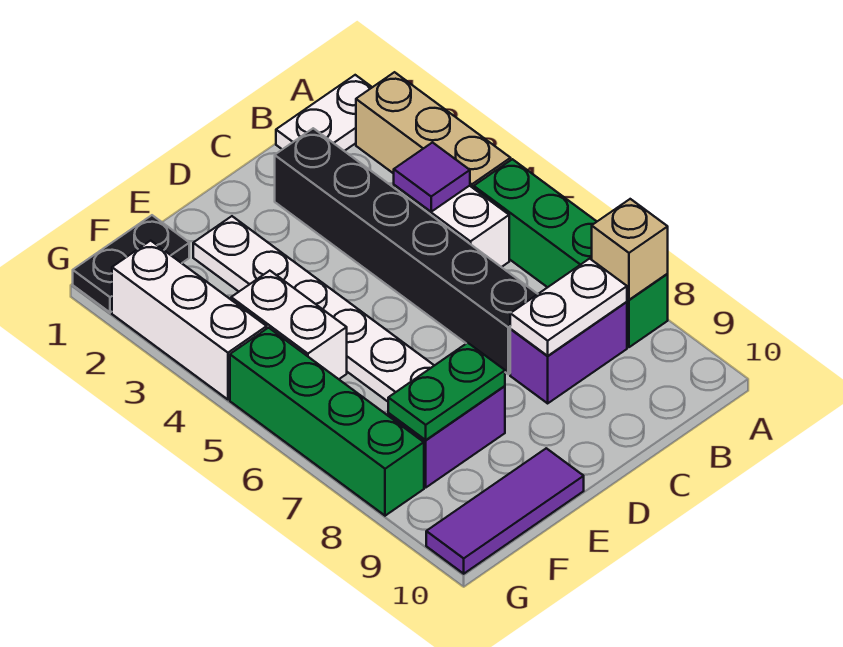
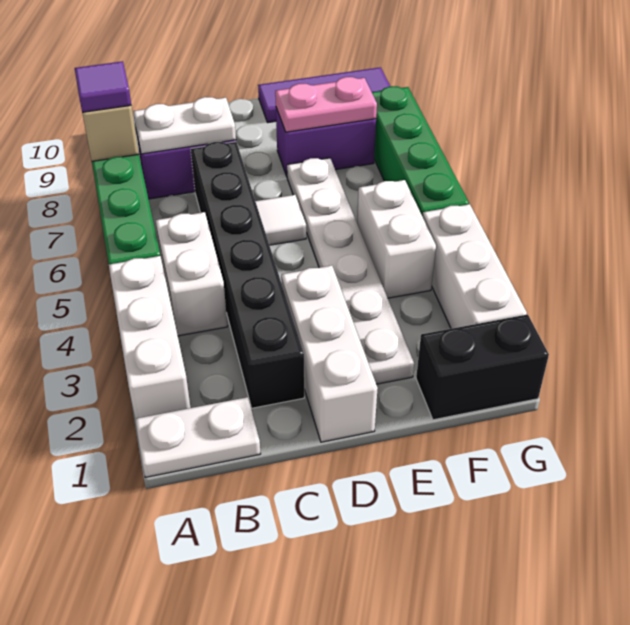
tan brick A2:A4 level 1 -> white brick A2:A4 level 1
purple tile B4 level 2 -> purple tile A8 level 3
none -> white brick D1:D3 level 1
none -> white tile D6 level 1
green plate E8:F8 level 2 -> pink plate E8:F8 level 2
black plate F1:G1 level 1 -> black brick F1:G1 level 1

